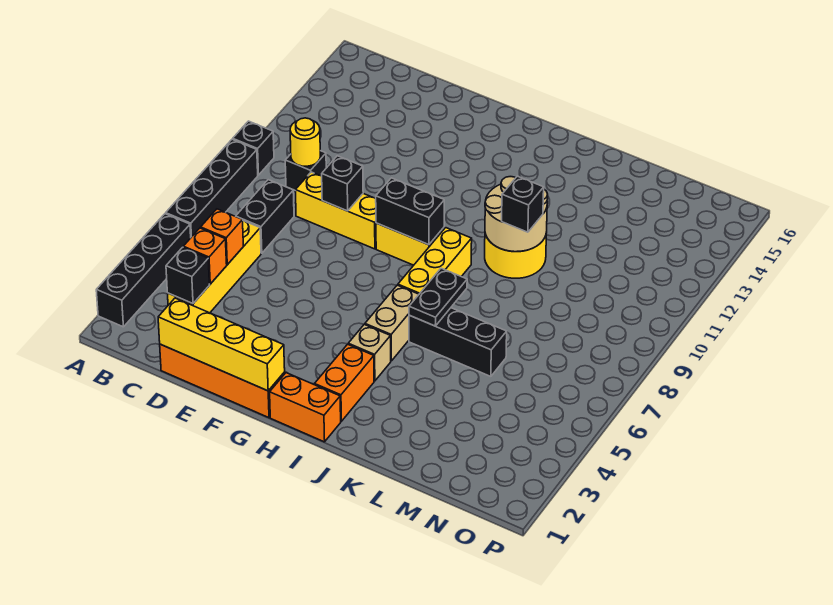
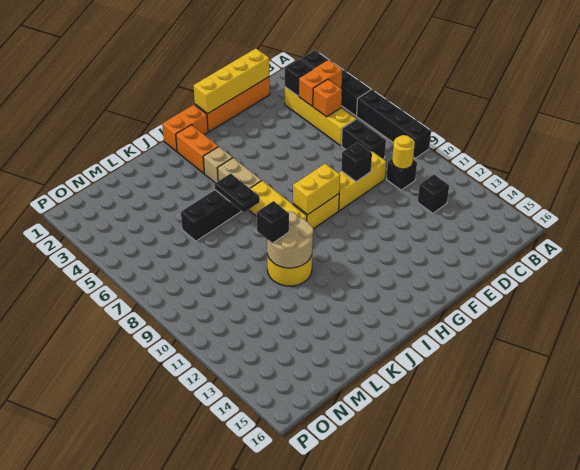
black brick A10 level 1 -> black brick C12 level 1
orange brick C4 level 2 -> orange brick B4:C4 level 2
black brick G9:H9 level 2 -> yellow brick G9:H9 level 2

